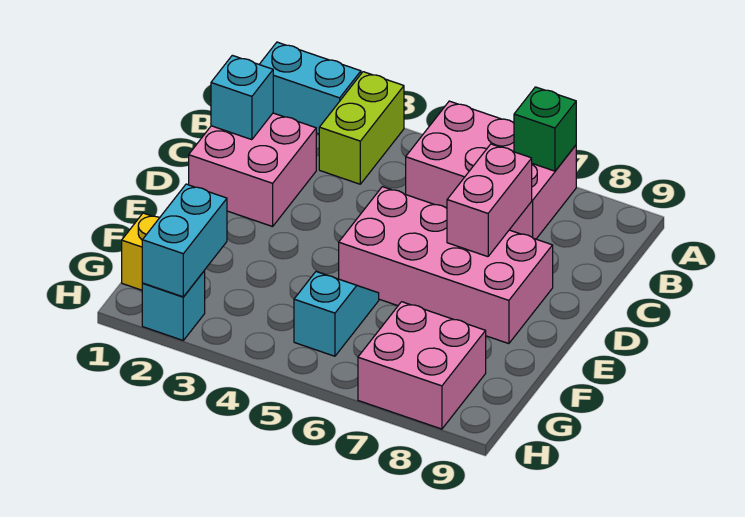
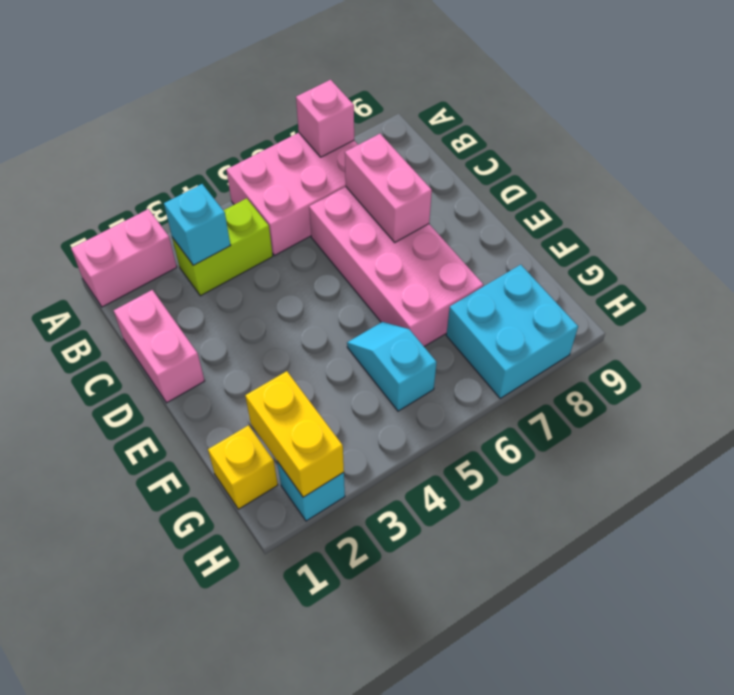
cyan brick A1:A2 level 1 -> pink brick A1:A2 level 1
lime brick A3:B3 level 1 -> lime brick B3:B4 level 1
green brick A7 level 2 -> pink brick A7 level 2
pink brick C1:D2 level 1 -> pink brick C1:D1 level 1
cyan brick C1 level 2 -> cyan brick B3 level 2
pink brick D5:E8 level 1 -> pink brick C6:F7 level 1
cyan brick G2:H2 level 2 -> yellow brick G2:H2 level 2
pink brick G7:H8 level 1 -> cyan brick G7:H8 level 1

